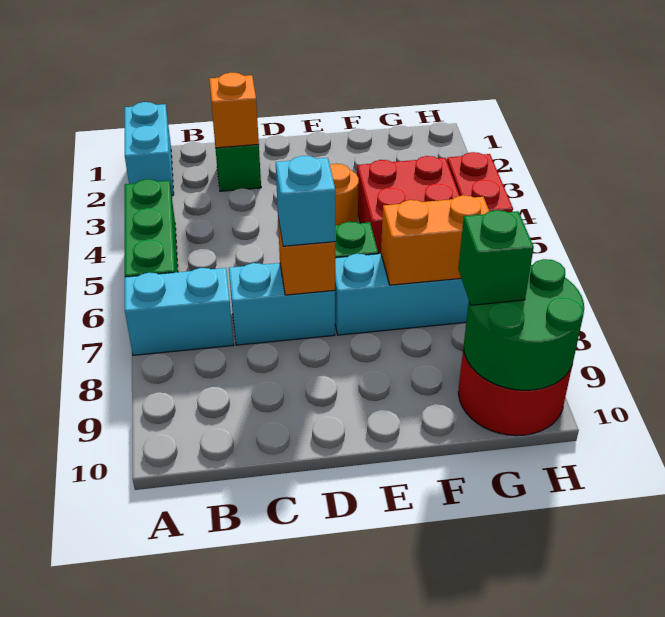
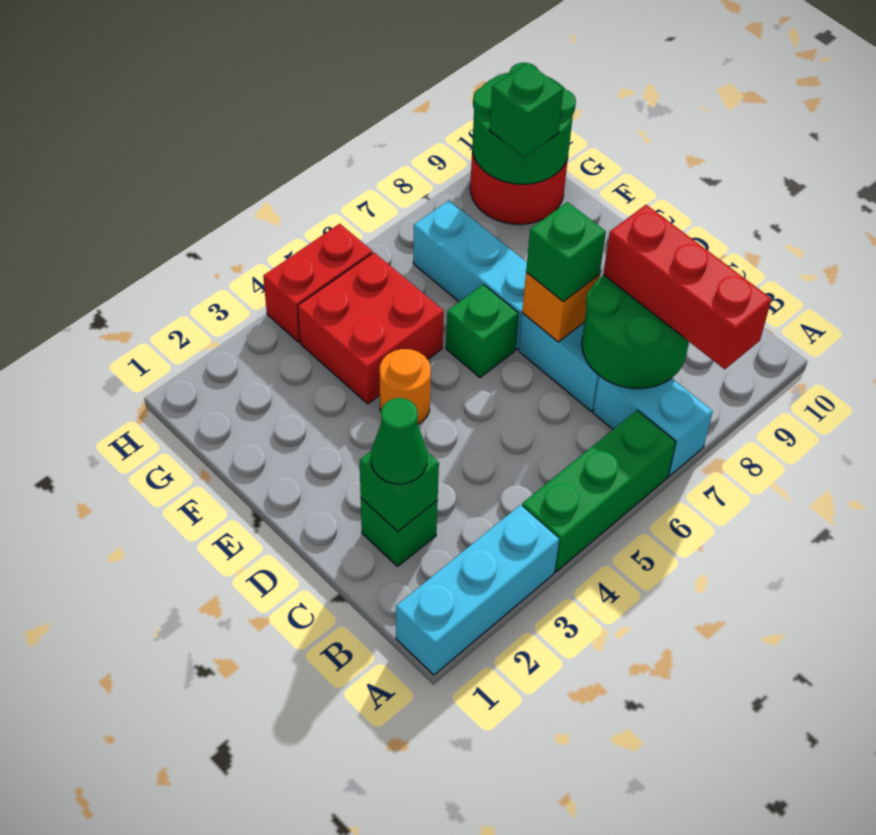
cyan brick A1:A2 level 1 -> cyan brick A1:A3 level 1
none -> red brick A8:C8 level 3
none -> green round brick B7:C8 level 2
orange brick C2 level 2 -> green brick C2 level 2
none -> green cone C2 level 3
cyan brick D7 level 3 -> green brick D7 level 3
orange brick F7:G7 level 2 -> none

